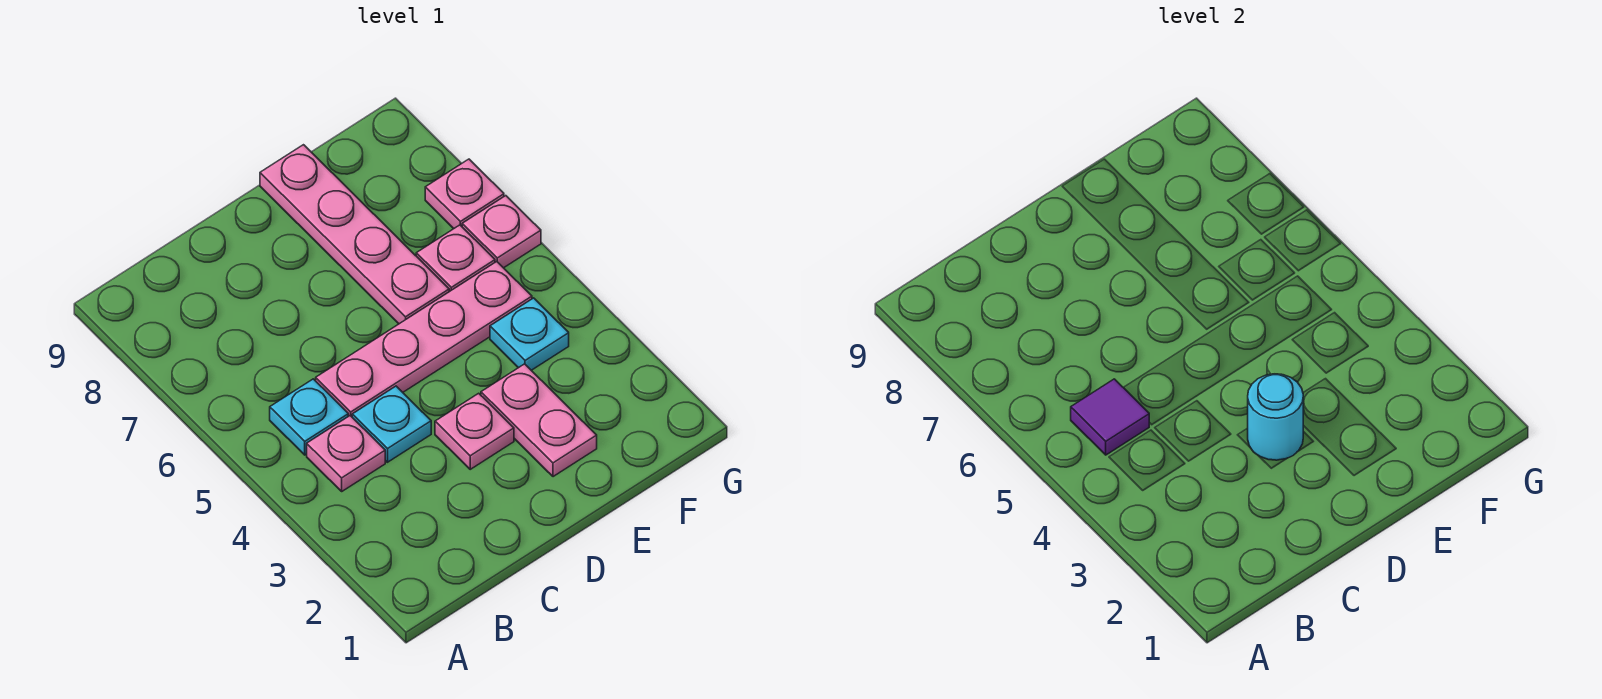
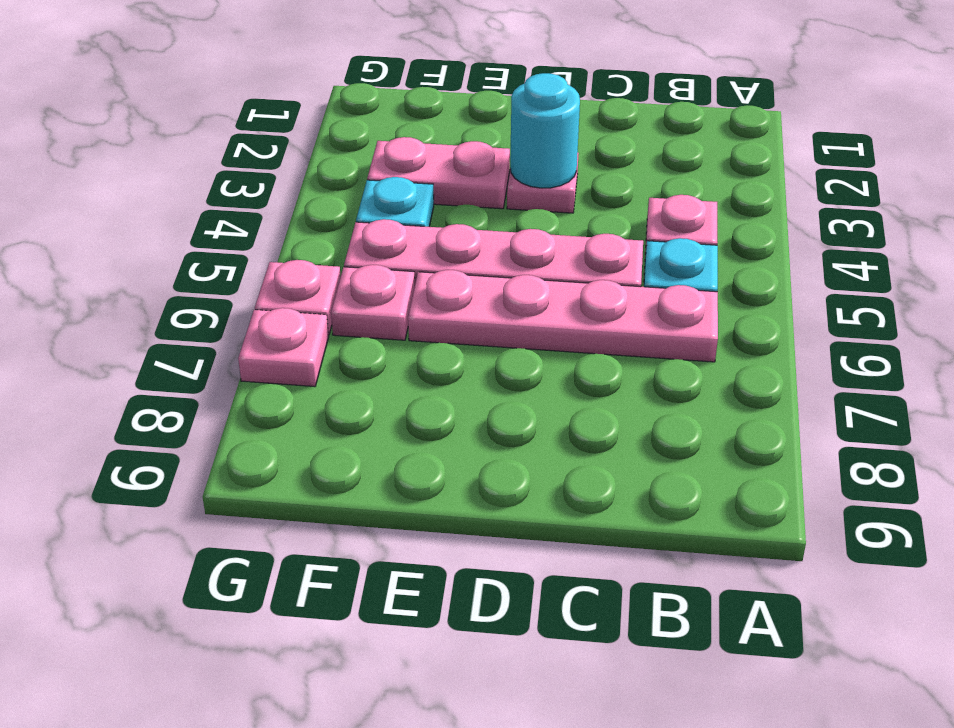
purple tile B5 level 2 -> none
cyan plate C4 level 1 -> none
pink plate E2:E3 level 1 -> pink plate E3:F3 level 1
pink plate E6:E9 level 1 -> pink plate B6:E6 level 1

